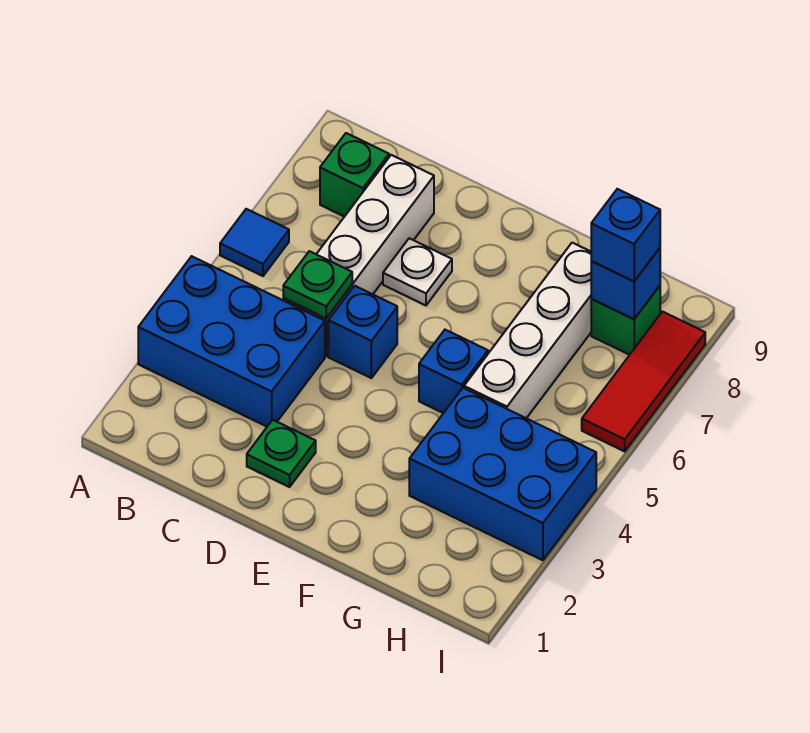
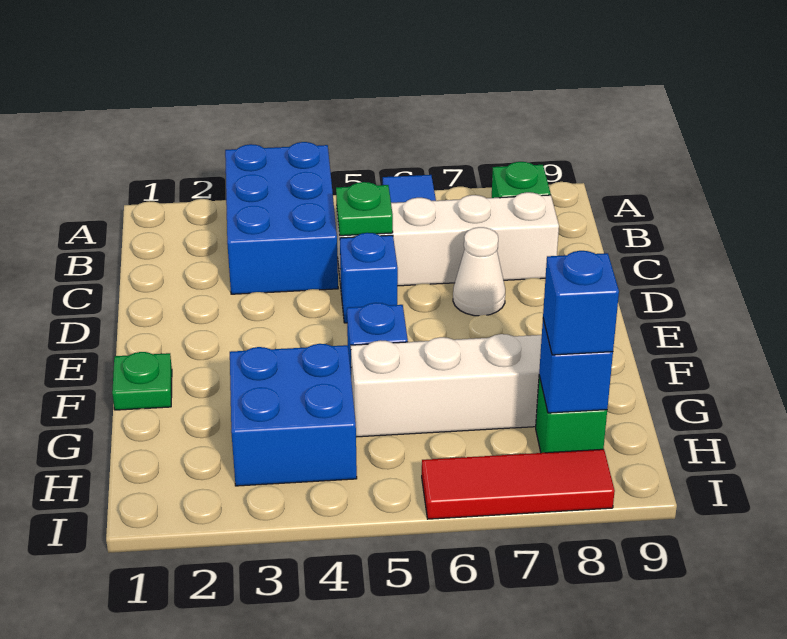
green plate D2 level 1 -> green plate F1 level 1
white plate D7 level 1 -> white cone D7 level 1
blue brick G3:I4 level 1 -> blue brick G3:H4 level 1

